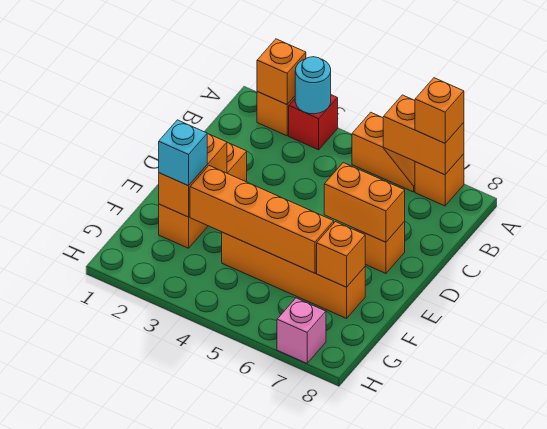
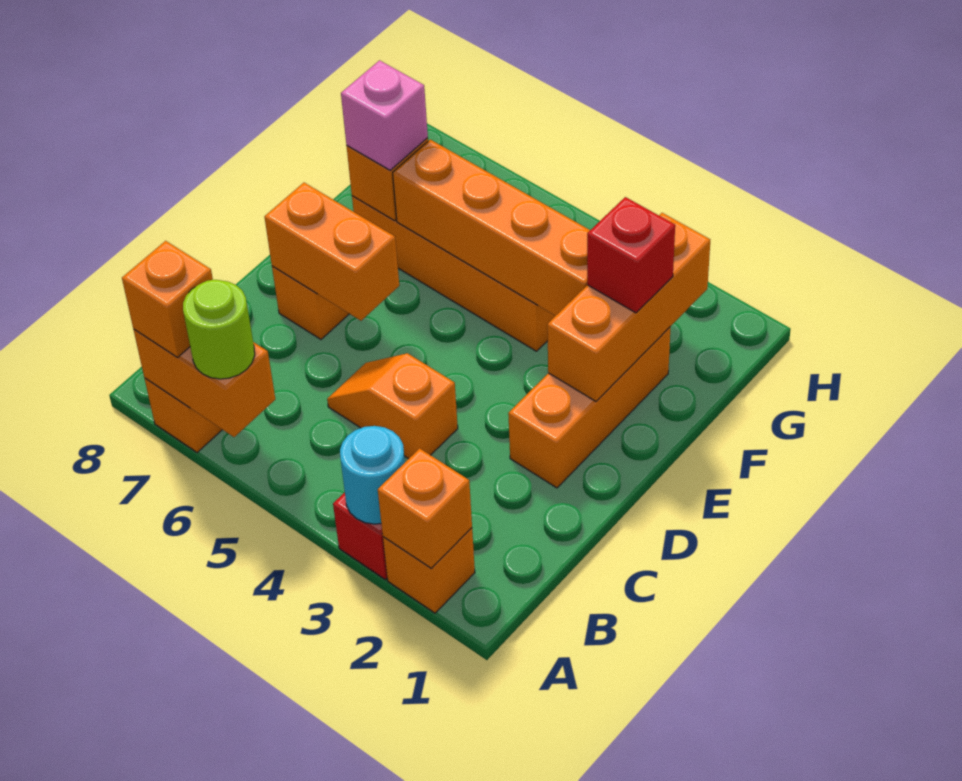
orange slope A5:A6 level 1 top 5 -> orange slope C4:C5 level 1 top 4
none -> lime round brick A6 level 3
orange brick E2:F2 level 2 -> orange brick E2:G2 level 2
cyan brick F2 level 3 -> red brick F2 level 3
pink brick H7 level 1 -> pink brick F7 level 3

